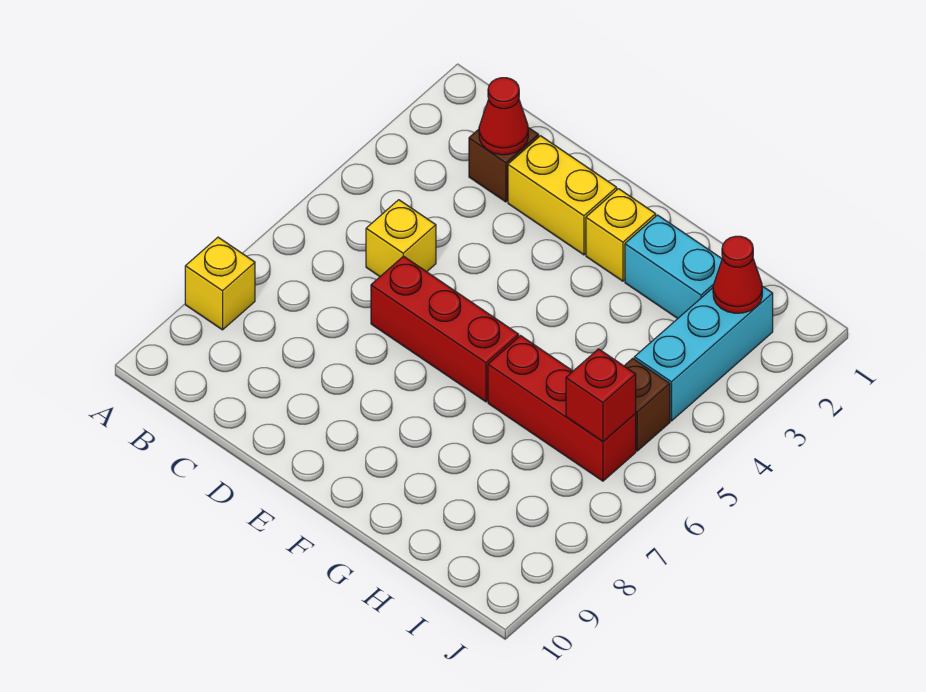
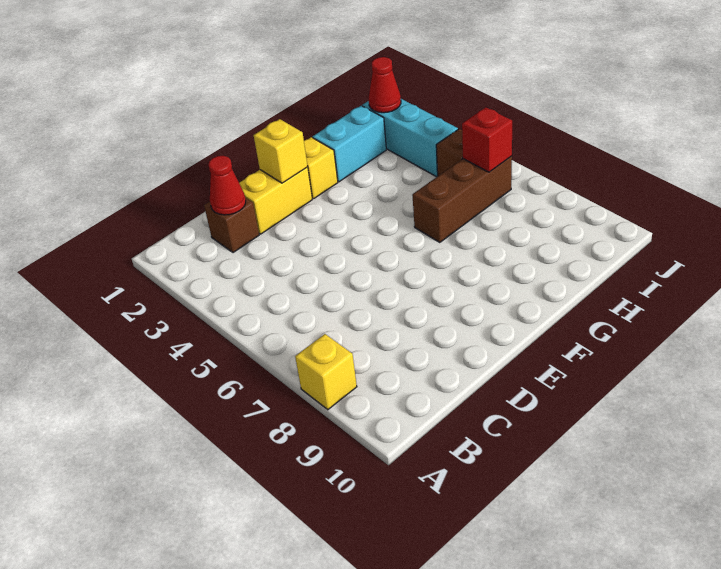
yellow brick C5 level 1 -> yellow brick E2 level 2
red brick D6:F6 level 1 -> none
red brick G6:I6 level 1 -> brown brick G6:I6 level 1

